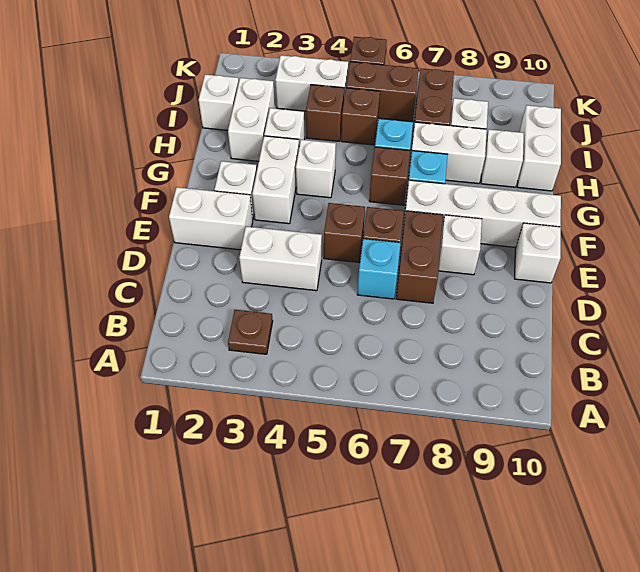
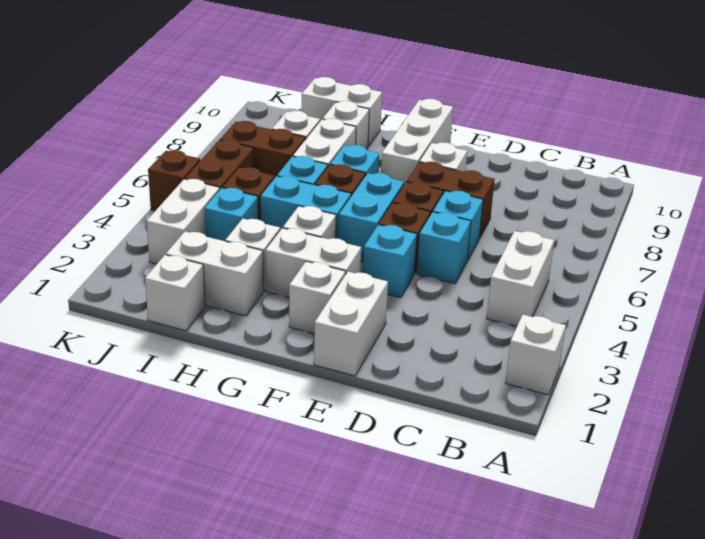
brown plate B3 level 1 -> none
white brick D3:D4 level 1 -> white brick B4:B5 level 1
none -> cyan brick D5 level 1
none -> cyan brick E4 level 1
white brick E10 level 1 -> white brick A2 level 1
none -> cyan brick F5:F6 level 1
white brick F7:F10 level 1 -> white brick F8:F10 level 1
none -> cyan brick G5:H5 level 1
brown brick I4 level 1 -> cyan brick I4 level 1

